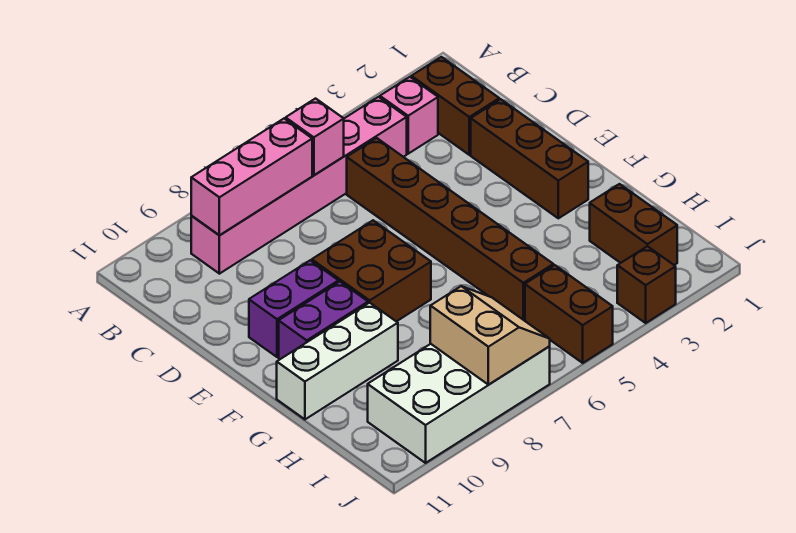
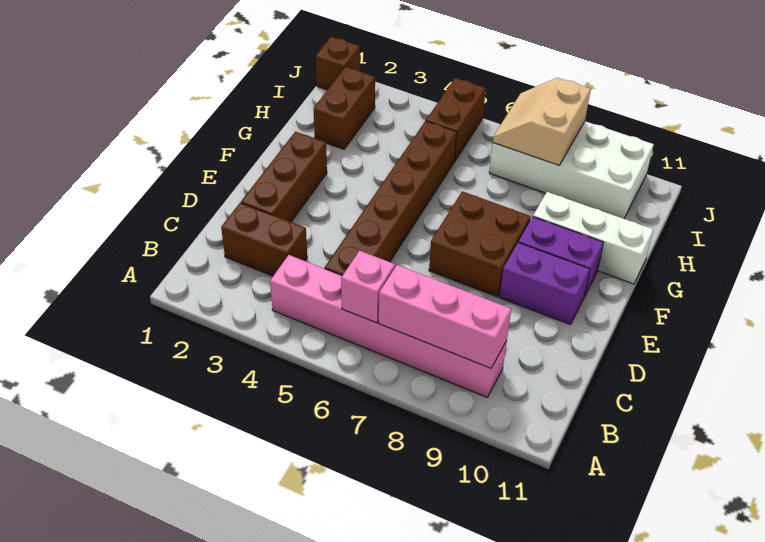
brown brick B2:C2 level 1 -> brown brick C2:C3 level 1
pink brick B3 level 1 -> none
brown brick J3 level 1 -> brown brick J1 level 1

